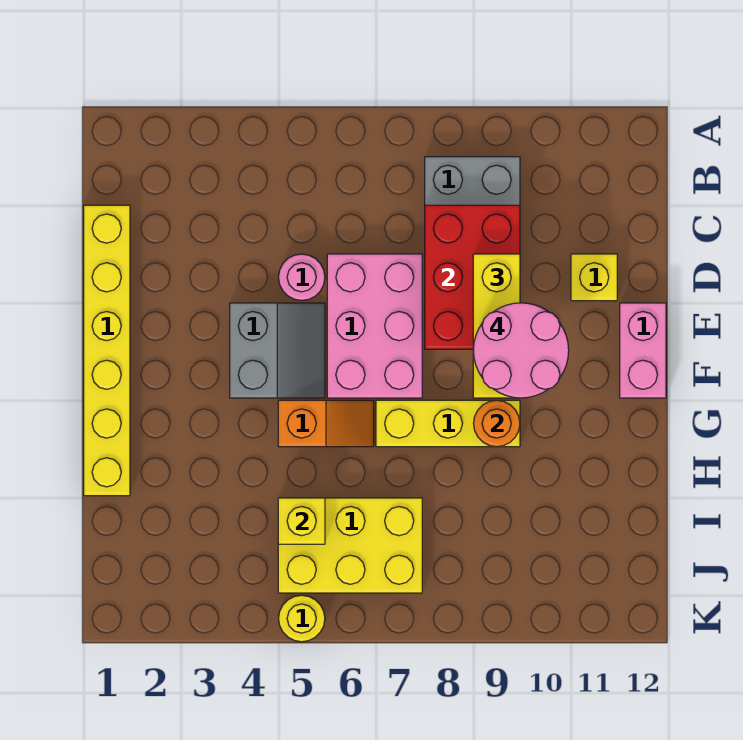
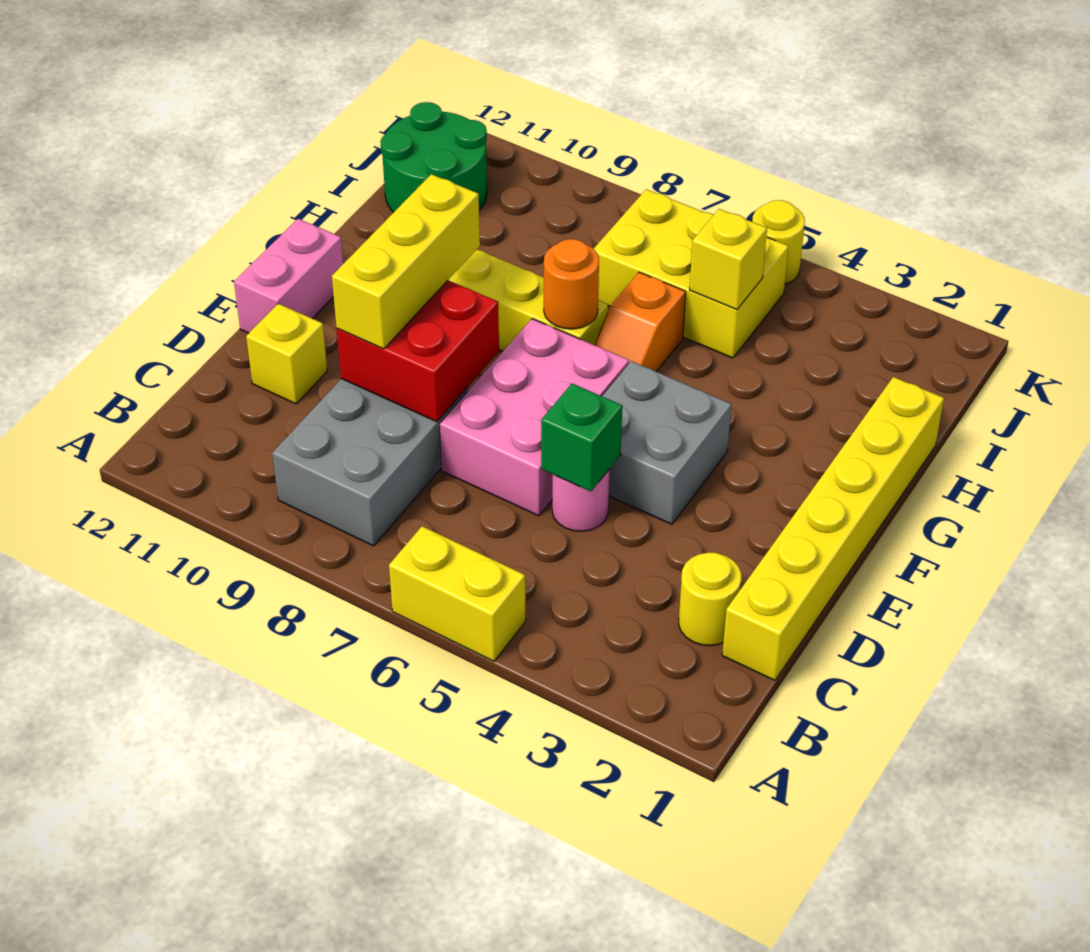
none -> yellow brick A5:A6 level 1
none -> yellow round brick C2 level 1
red brick C8:E9 level 2 -> red brick D8:E9 level 2
none -> green brick D5 level 2
grey slope E4:F5 level 1 top 4 -> grey brick E4:F5 level 1
pink round brick E9:F10 level 4 -> none
orange slope G5:G6 level 1 top 5 -> orange slope G6:H6 level 1 top H
orange round brick G9 level 2 -> orange round brick G7 level 2
none -> green round brick I11:J12 level 1

